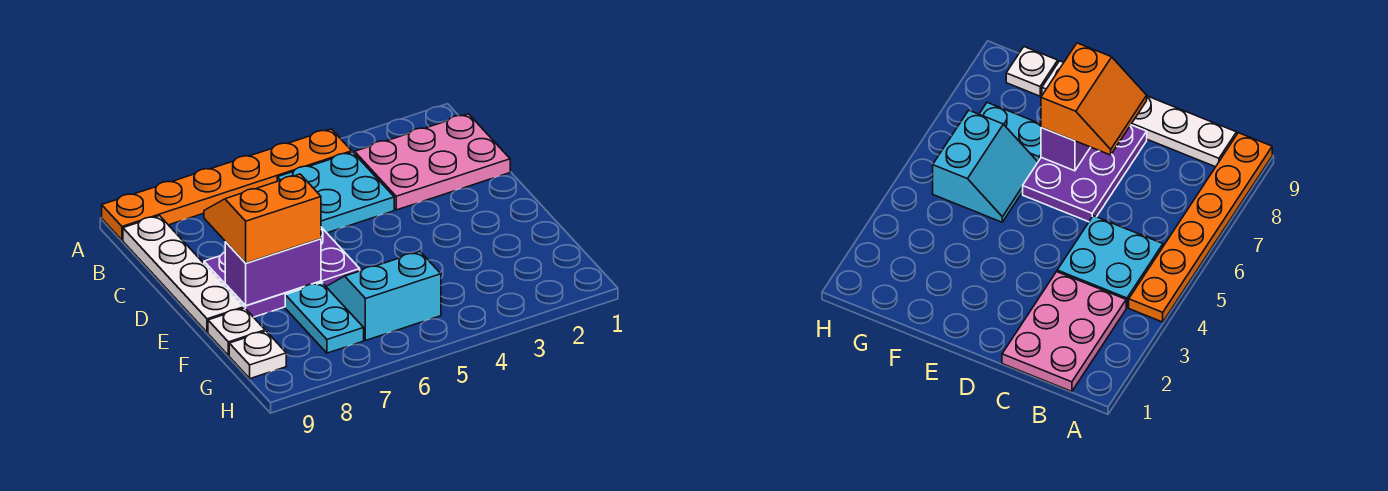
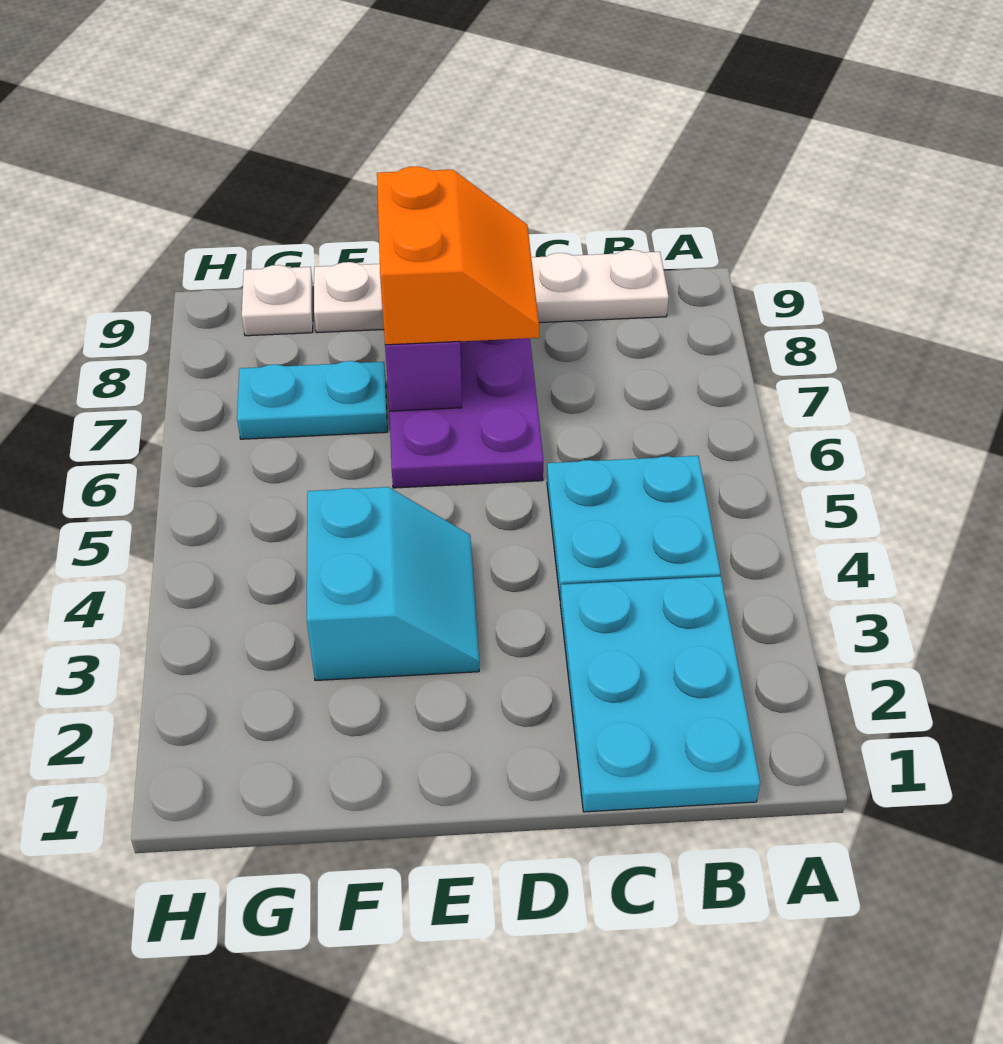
orange plate A4:A9 level 1 -> none
pink plate B1:C3 level 1 -> cyan plate B1:C3 level 1
cyan slope F5:G6 level 1 top G -> cyan slope E3:F4 level 1 top F

